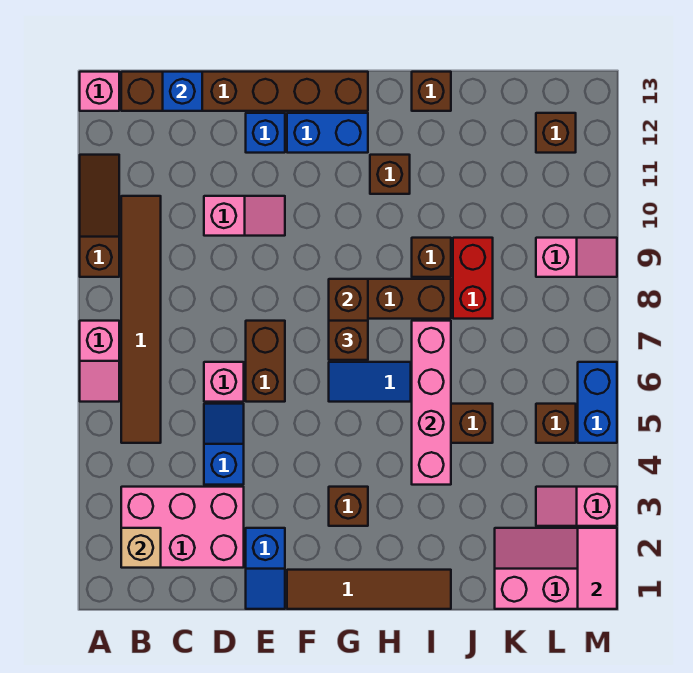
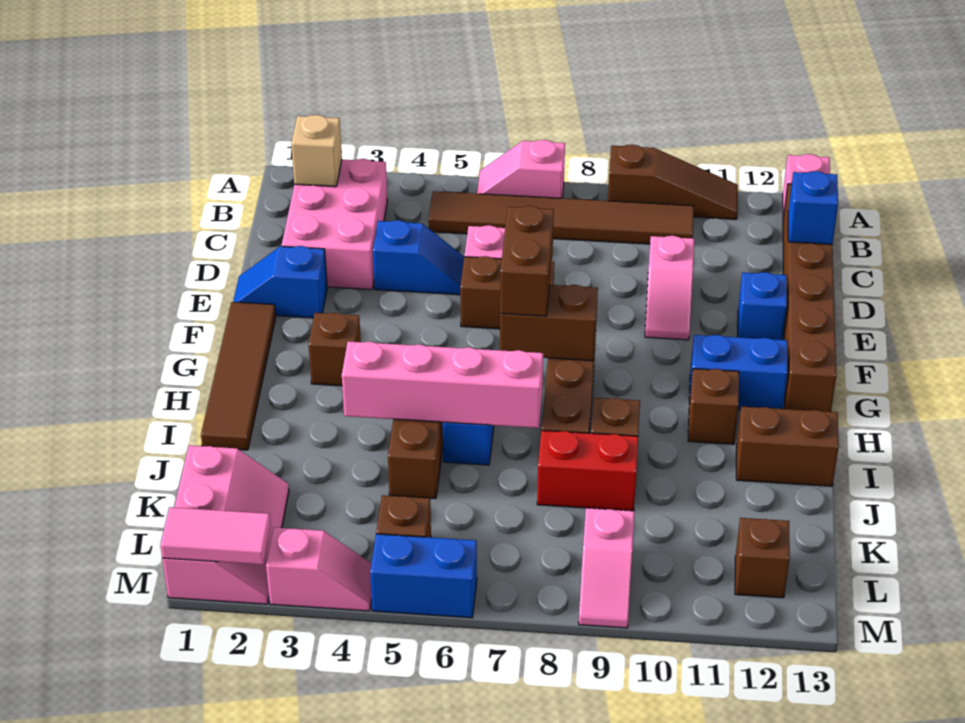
blue brick F12:G12 level 1 -> blue brick G11:G12 level 1
brown brick G7 level 3 -> brown brick F7:G7 level 3
brown brick I13 level 1 -> brown brick I12:I13 level 1
pink slope L3:M3 level 1 top M -> pink slope M3:M4 level 1 top 3

